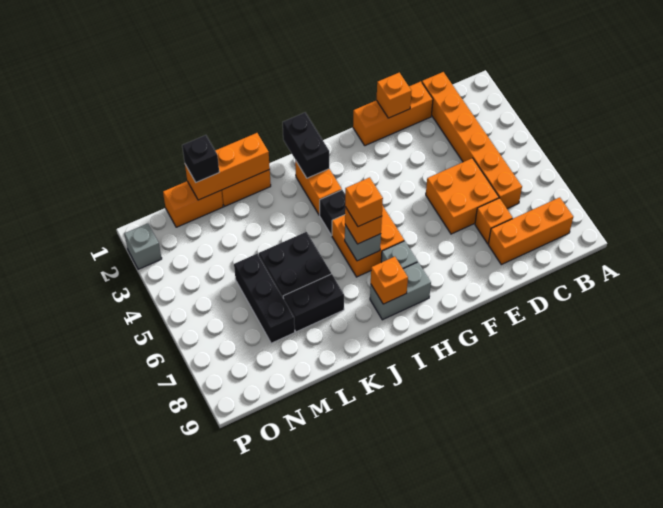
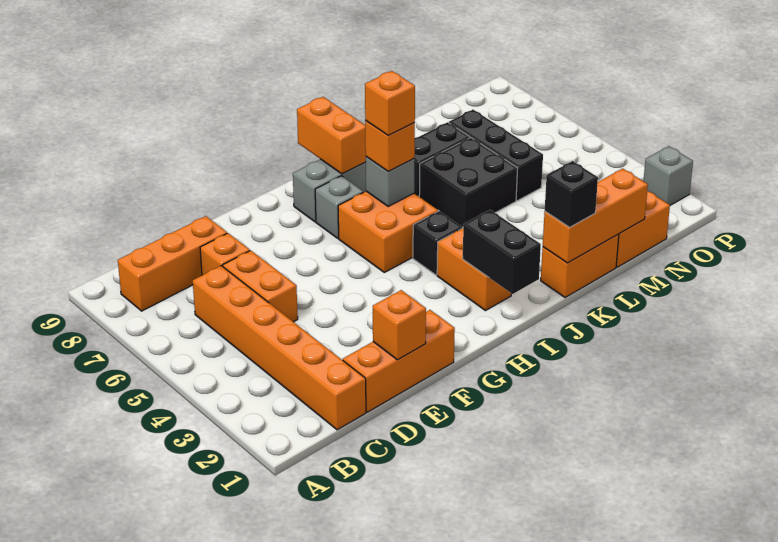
orange brick D5:E6 level 1 -> orange brick D5:D6 level 1
orange brick I8 level 2 -> orange brick I8:I9 level 2
black brick M1 level 3 -> black brick K1 level 3

